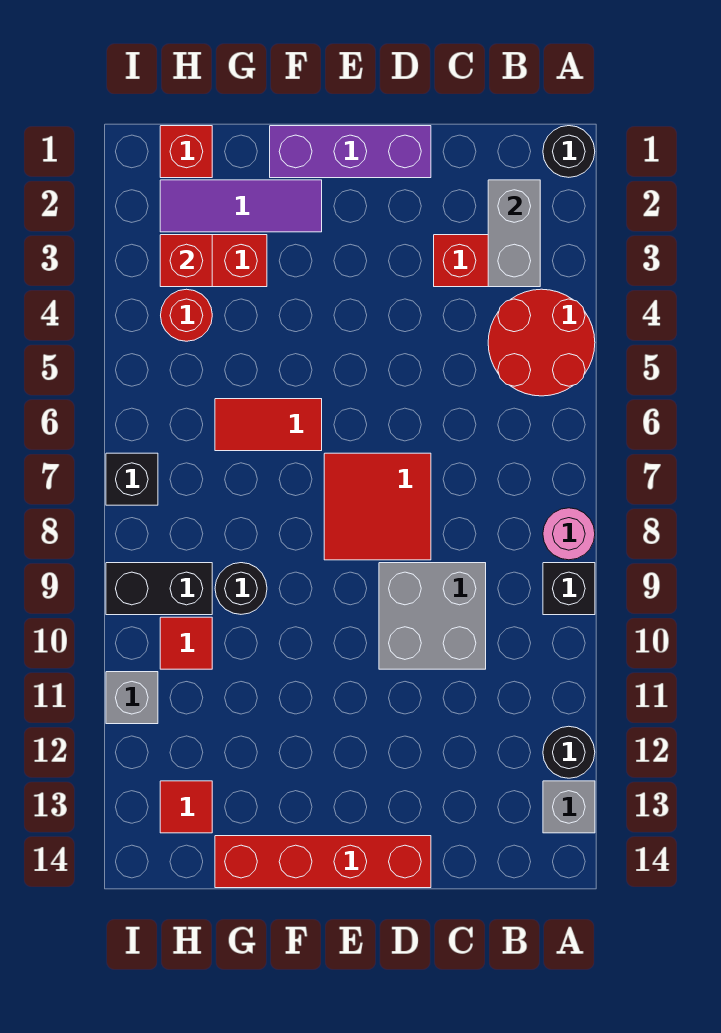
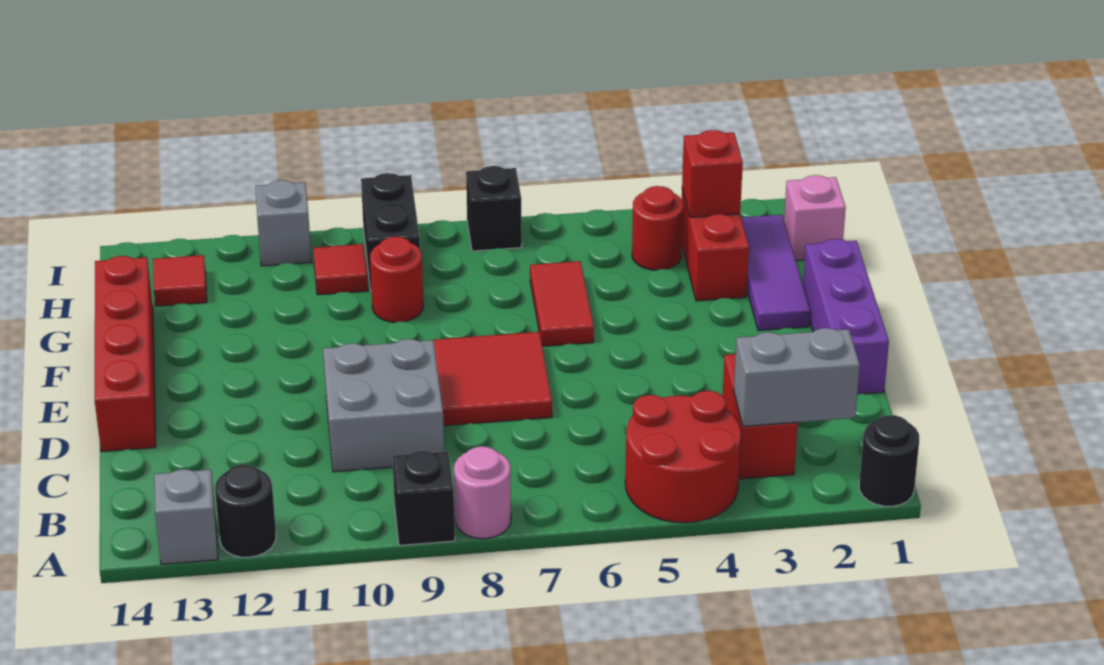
black round brick G9 level 1 -> red round brick G9 level 1
red brick H1 level 1 -> pink brick H1 level 1

